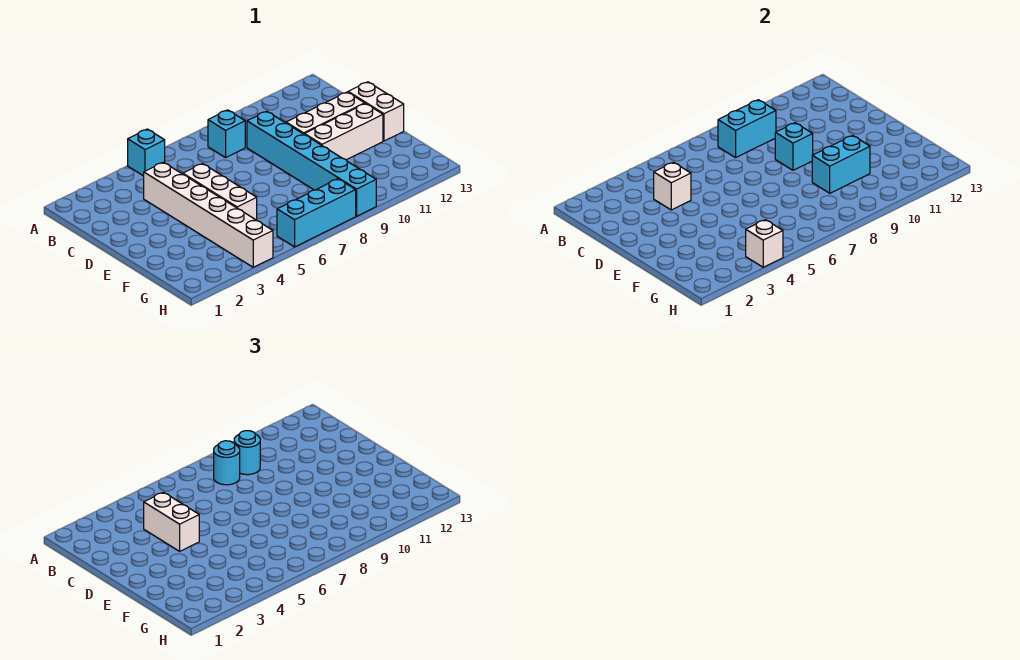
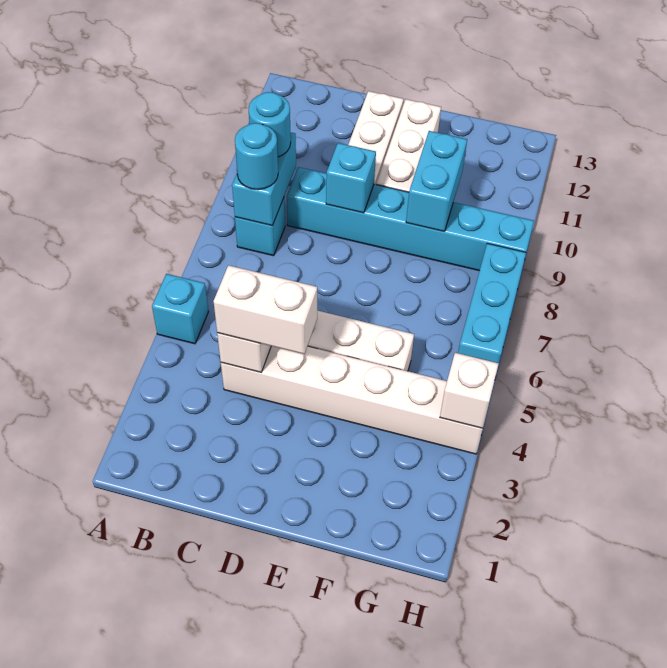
white brick D13:E13 level 1 -> none

